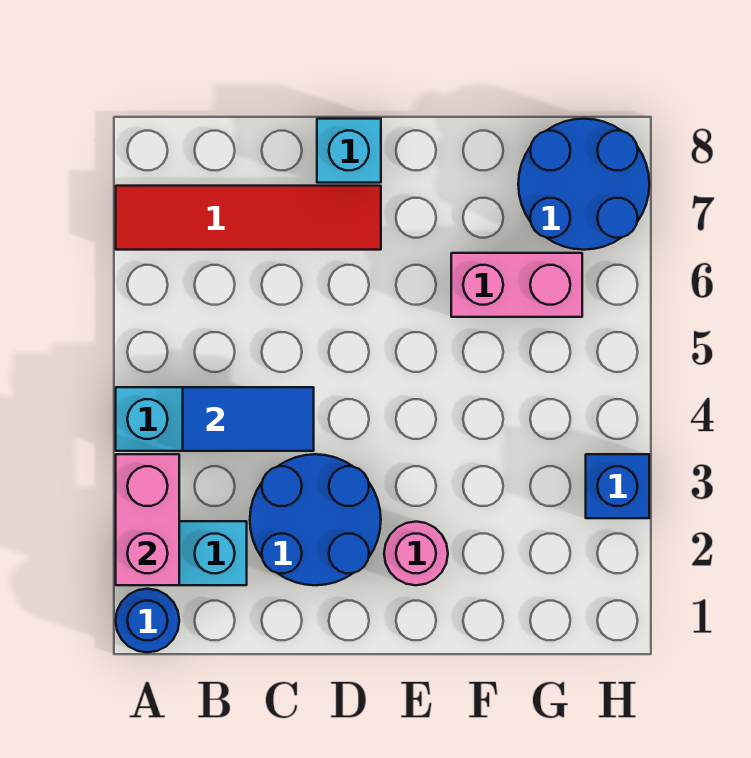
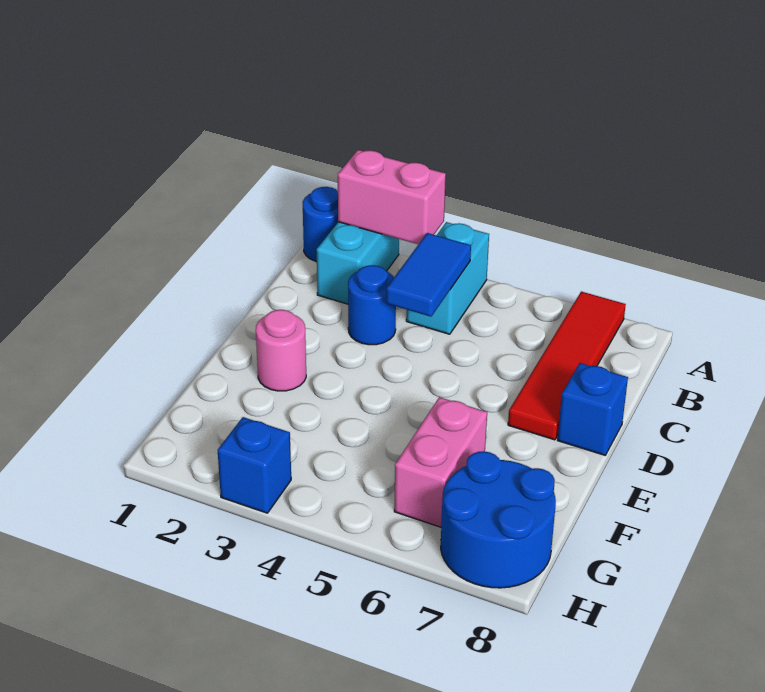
blue round brick C2:D3 level 1 -> blue round brick C3 level 1
cyan brick D8 level 1 -> blue brick D8 level 1

